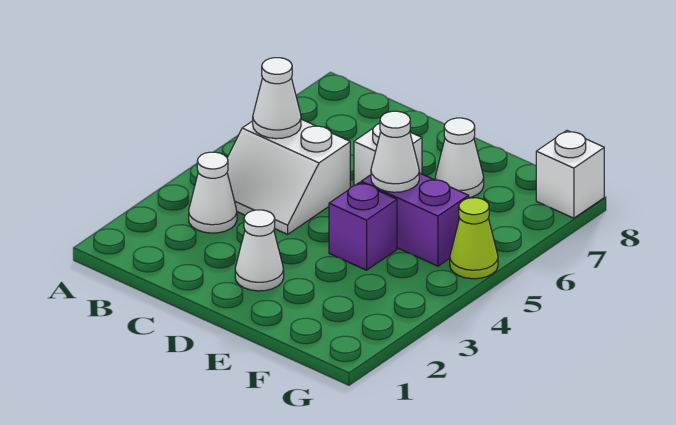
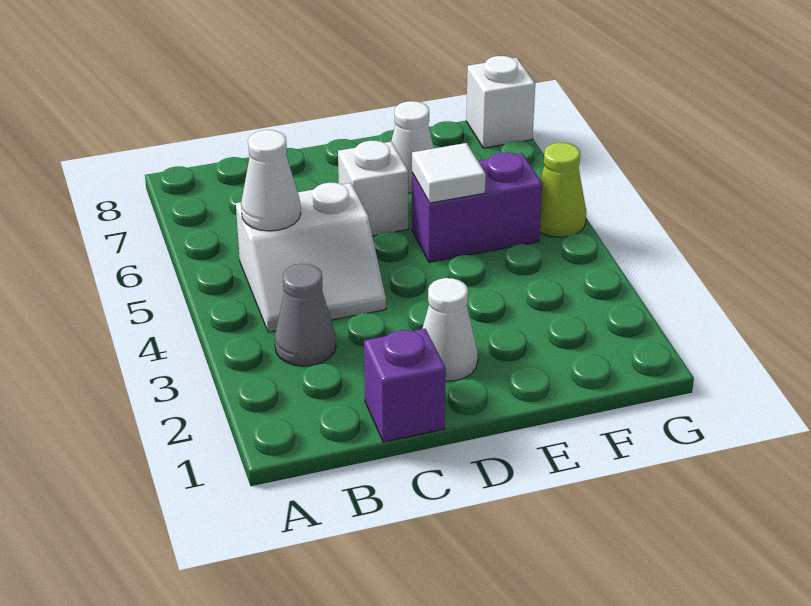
white cone B3 level 1 -> grey cone B3 level 1
purple brick E4 level 1 -> purple brick C1 level 1
white cone E5 level 2 -> white tile E5 level 2

